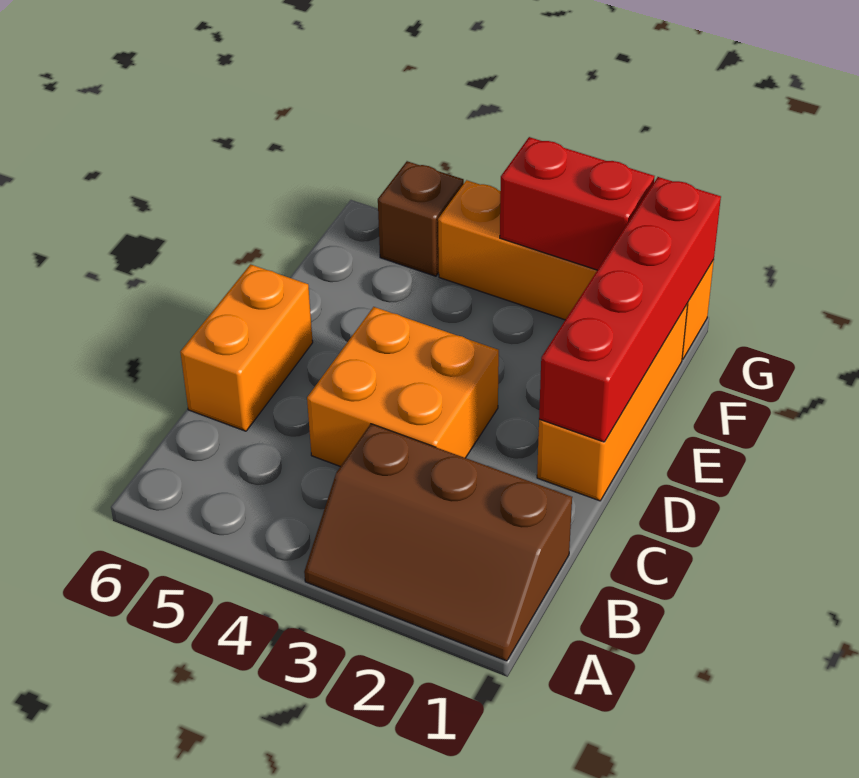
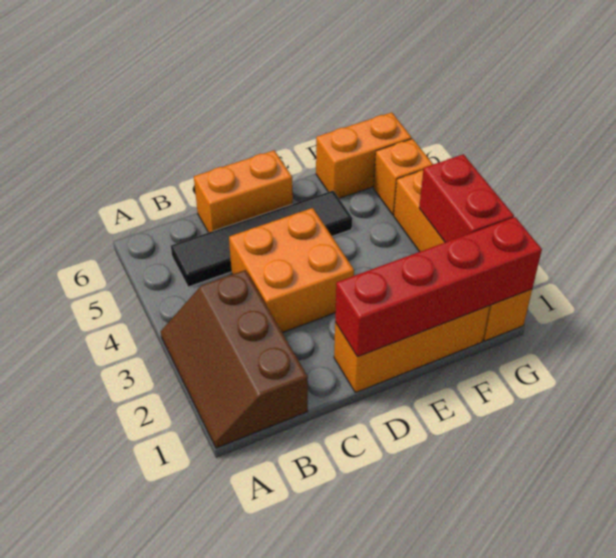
none -> black tile B5:E5 level 1
none -> orange brick F6:G6 level 1
brown brick G5 level 1 -> orange brick G5 level 1

